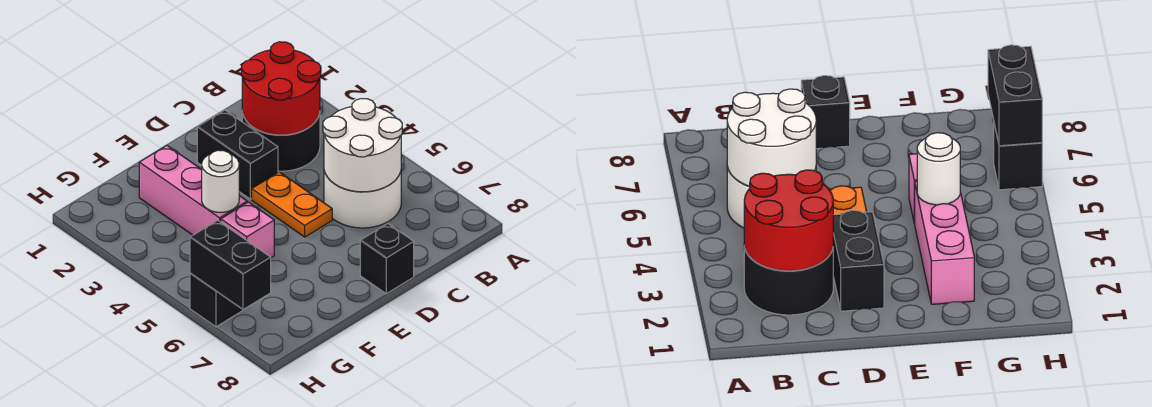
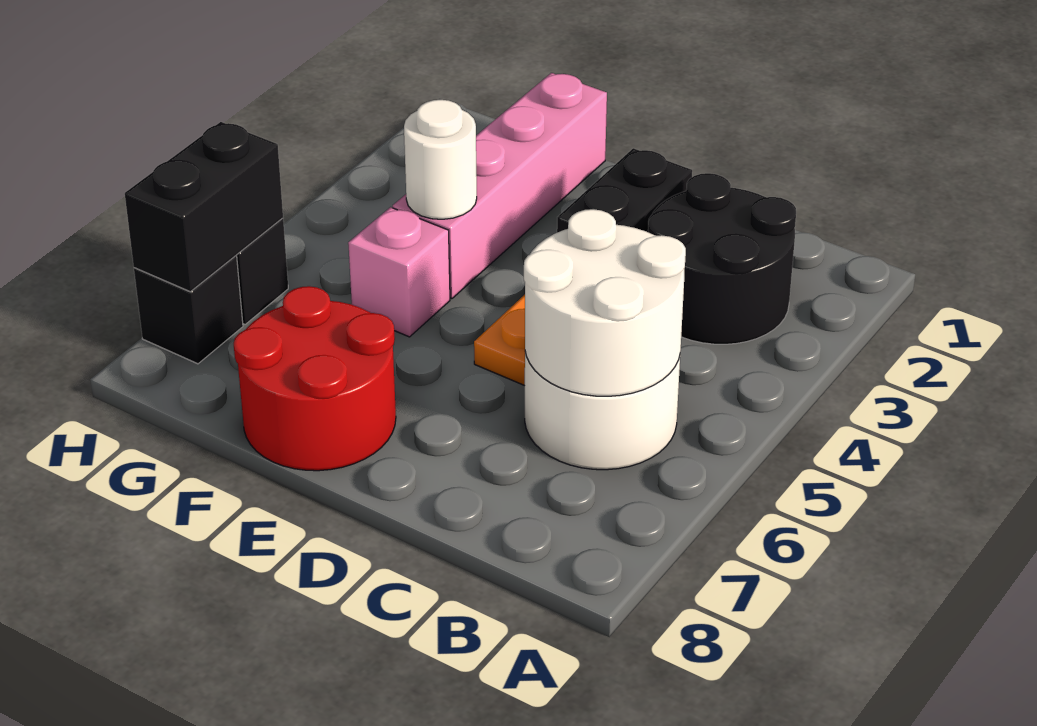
red round brick B2:C3 level 2 -> red round brick E7:F8 level 1
black brick D8 level 1 -> black brick H7 level 1
pink brick F2:F4 level 1 -> pink brick F1:F4 level 1

